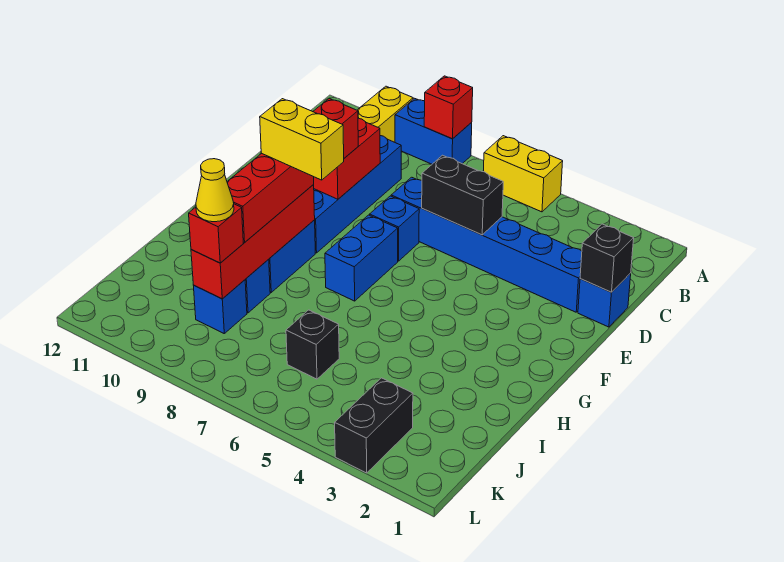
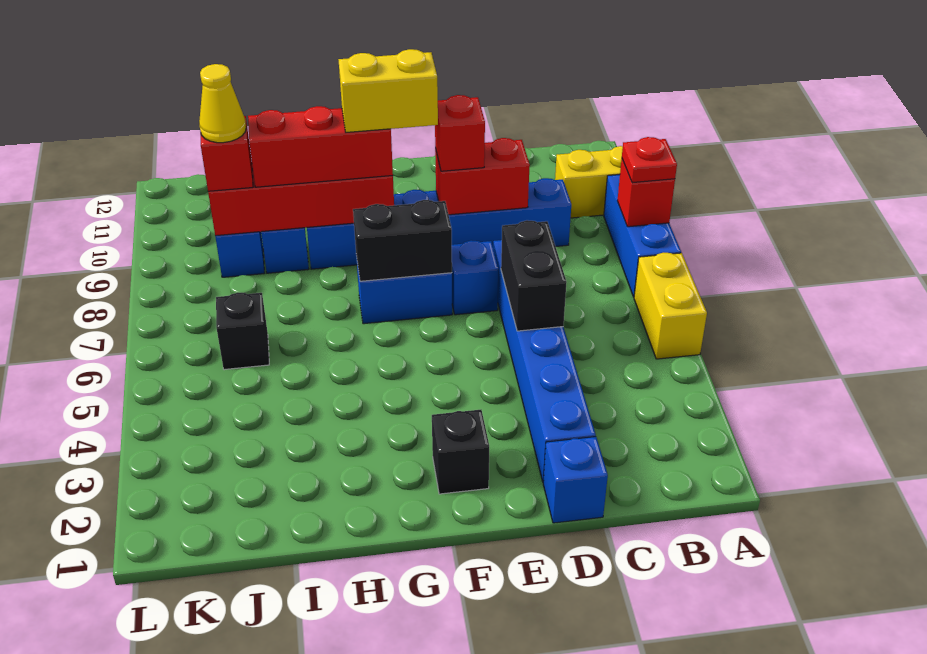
blue brick A8:A9 level 1 -> blue brick A7:A9 level 1
none -> red plate A8 level 3
black brick D1 level 2 -> black brick F2 level 1
yellow brick G8:G9 level 4 -> yellow brick F9:G9 level 4
black brick K3:L3 level 1 -> black brick F7:G7 level 2

